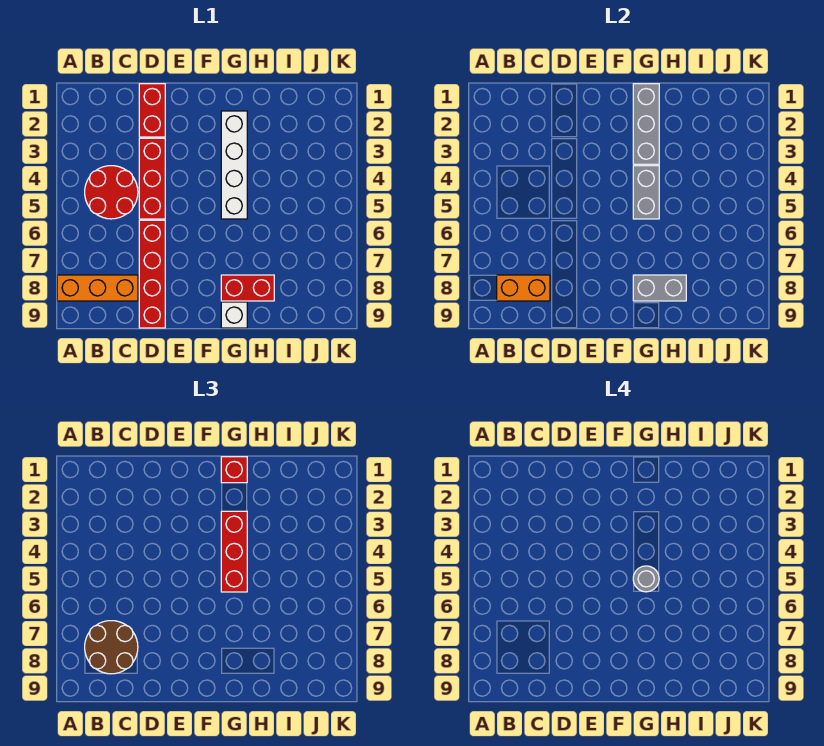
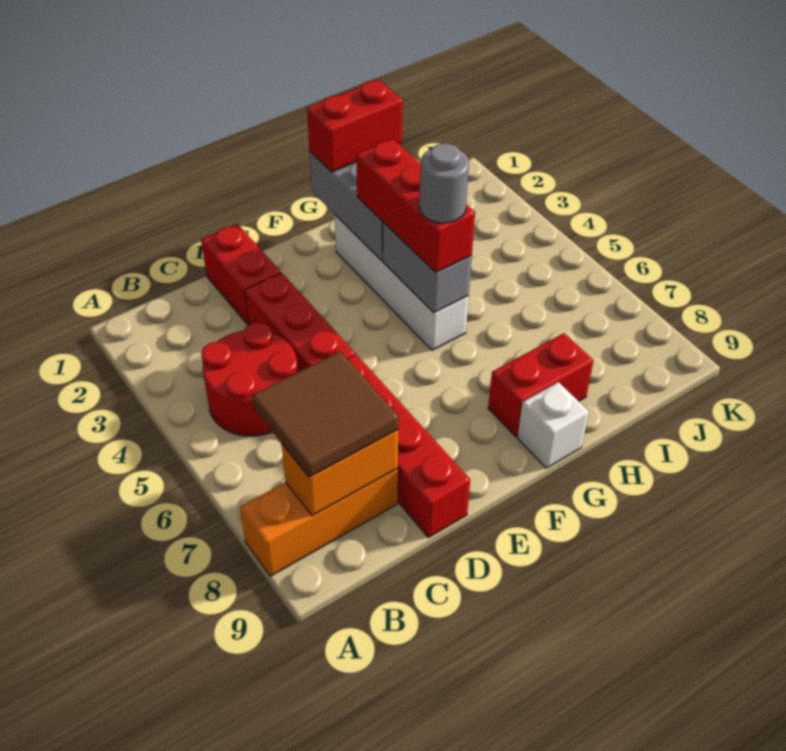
brown round brick B7:C8 level 3 -> brown tile B7:C8 level 3
red brick G1 level 3 -> red brick G1:H1 level 3
grey brick G8:H8 level 2 -> none

